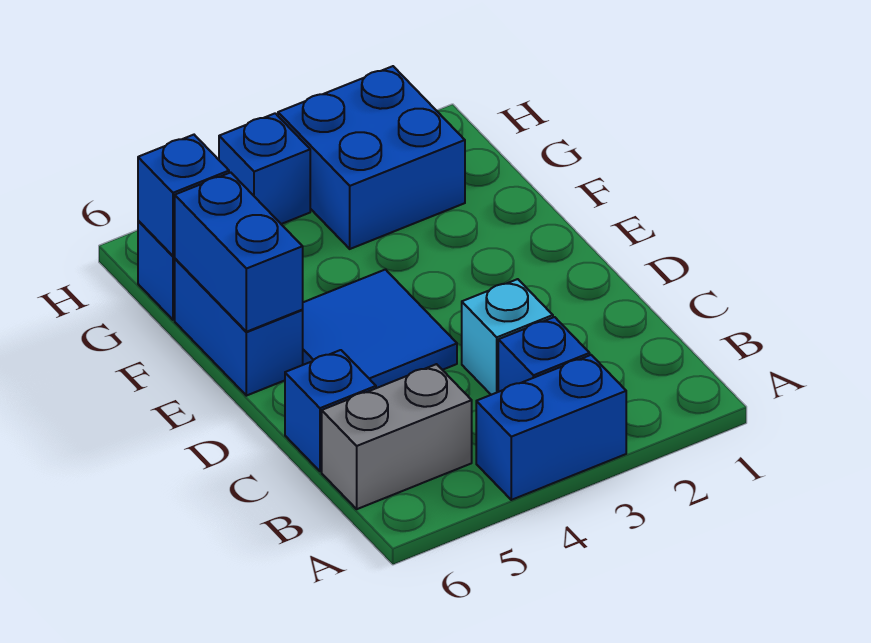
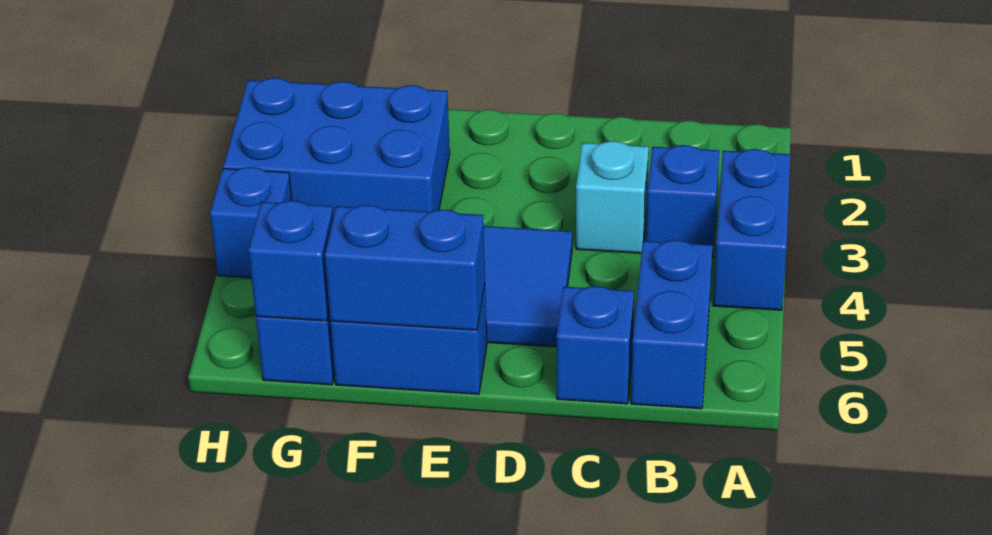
grey brick B5:B6 level 1 -> blue brick B5:B6 level 1
blue brick G2:H3 level 1 -> blue brick F2:H3 level 1

